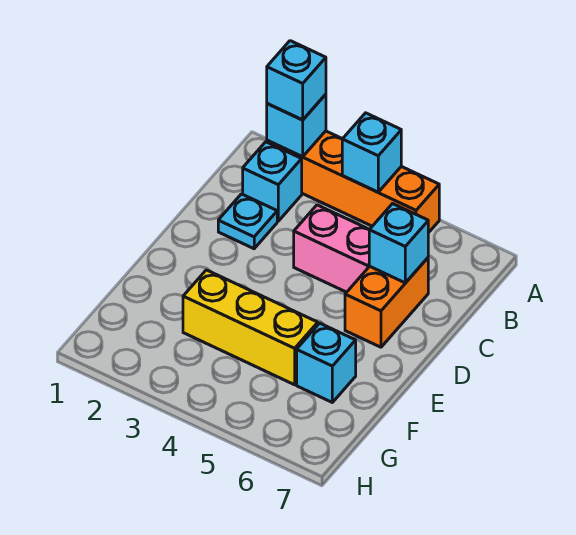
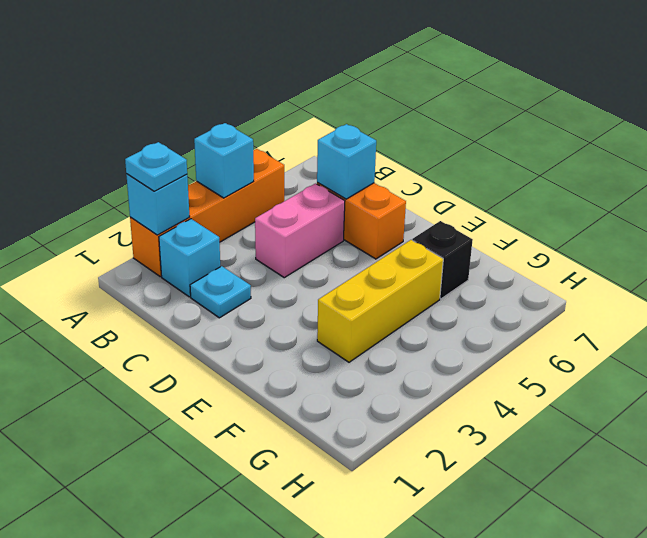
cyan brick A2 level 3 -> cyan plate A2 level 3
cyan brick F6 level 1 -> black brick F6 level 1

